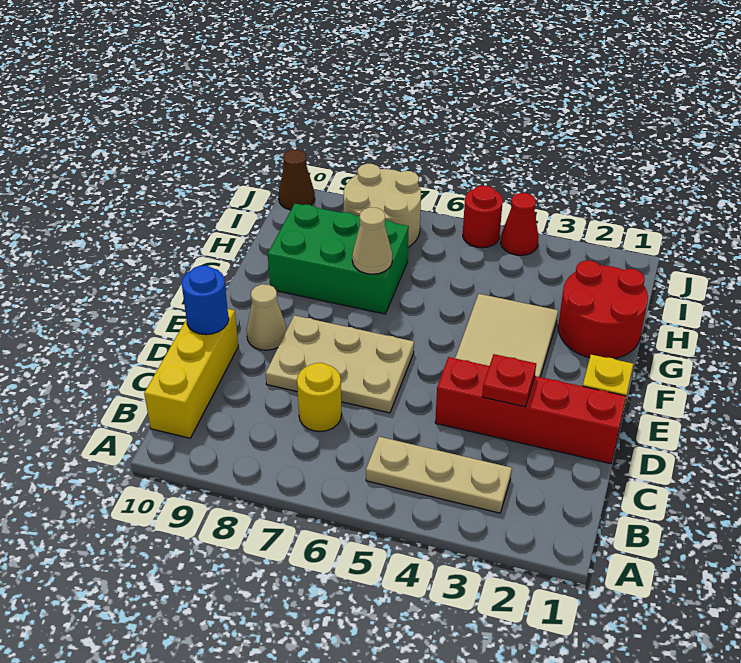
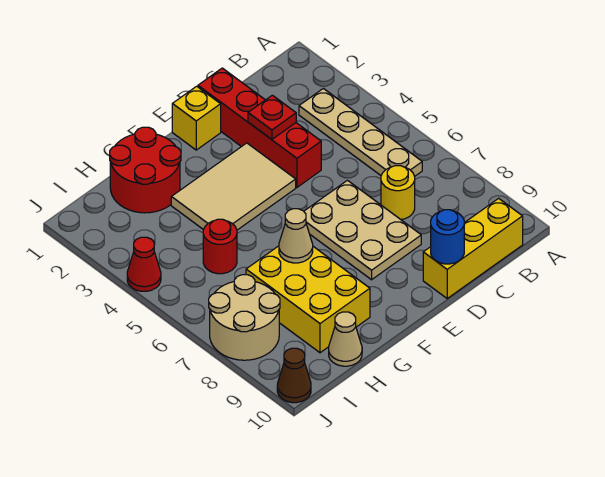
tan plate B3:B5 level 1 -> tan plate B3:B6 level 1
tan cone E9 level 1 -> tan cone H10 level 1
green brick G7:H9 level 1 -> yellow brick G7:H9 level 1
red round brick J5 level 1 -> red round brick H5 level 1

